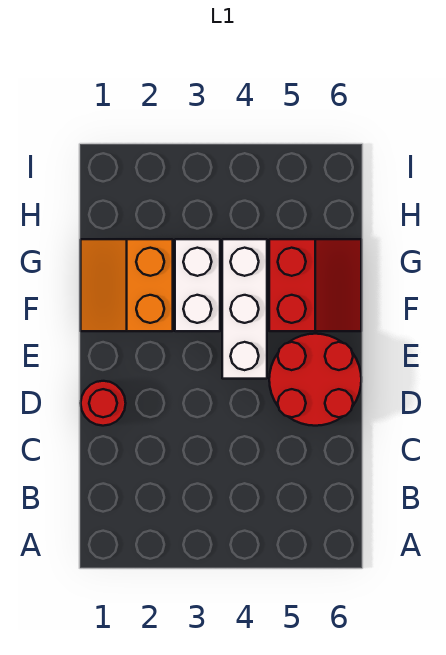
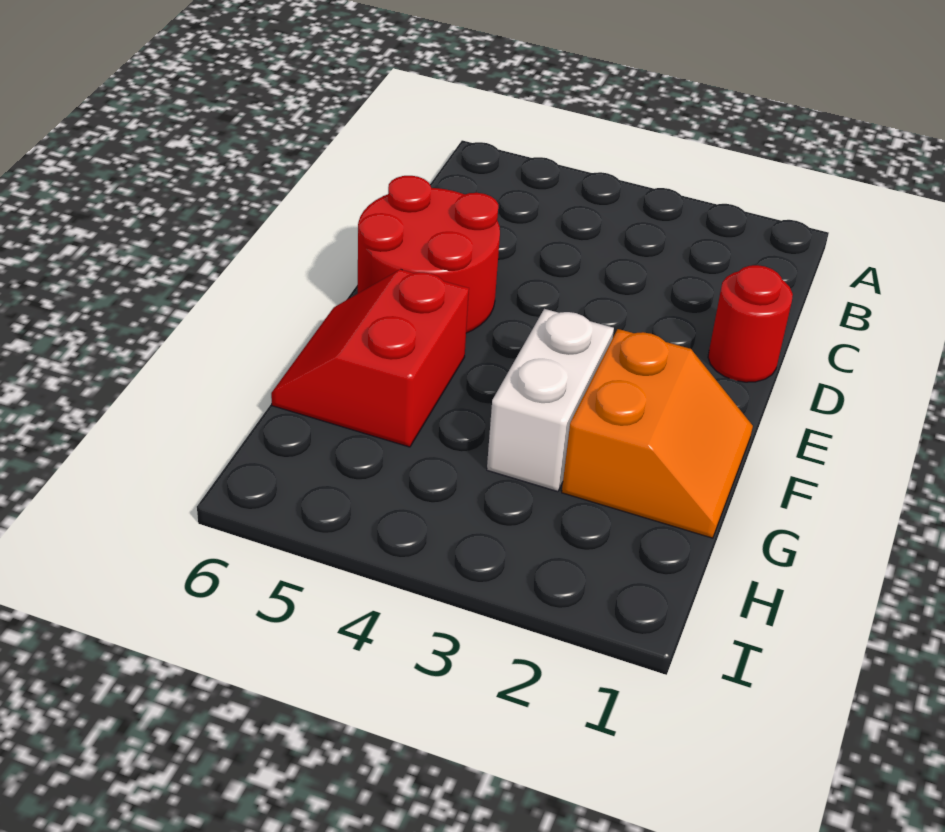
white brick E4:G4 level 1 -> none

